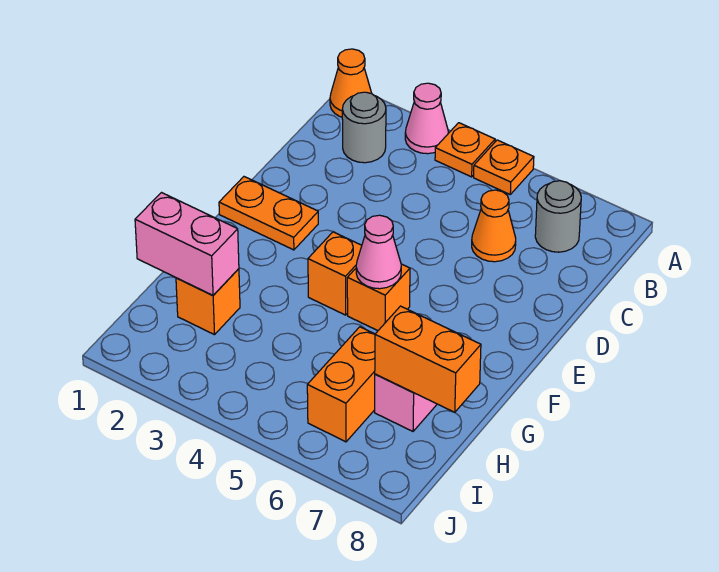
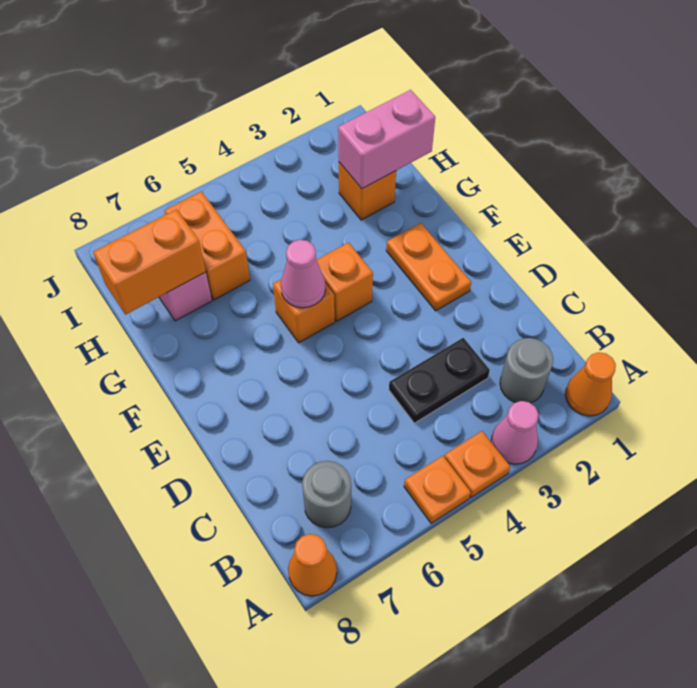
none -> black plate C3:C4 level 1
orange cone C6 level 1 -> orange cone A8 level 1
orange plate E1:E2 level 1 -> orange plate E2:F2 level 1

